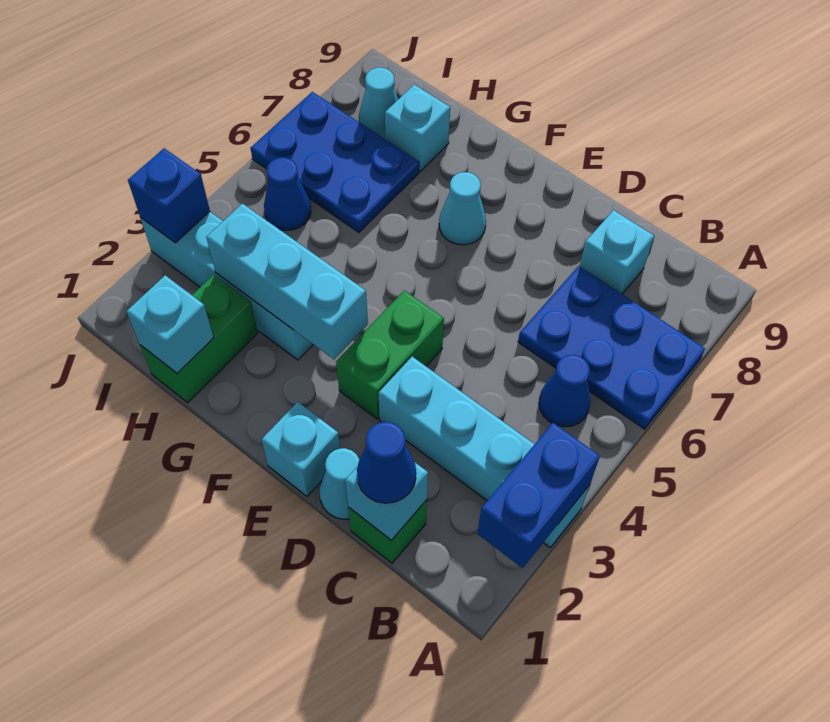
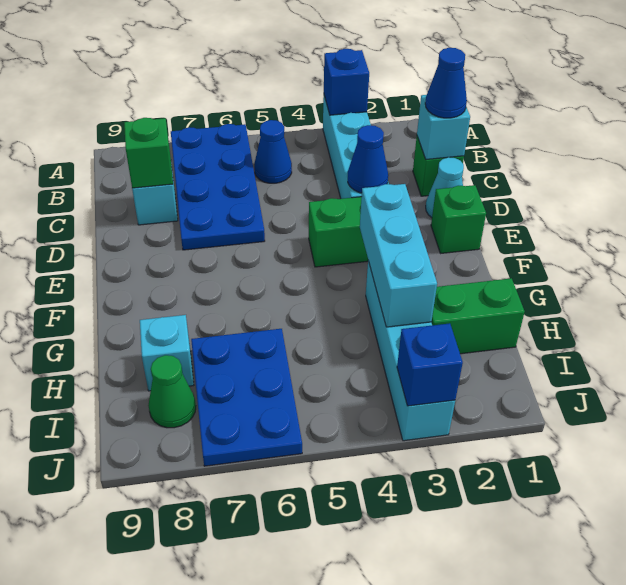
blue brick A2:A3 level 2 -> blue brick A3 level 2
blue plate A6:C7 level 1 -> blue plate A6:D7 level 1
none -> green brick C8 level 2
cyan brick E1 level 1 -> green brick E1 level 1
cyan cone F7 level 1 -> none
cyan brick H1 level 2 -> none
blue cone I5 level 1 -> blue cone D3 level 2
cyan cone I8 level 1 -> green cone I8 level 1

